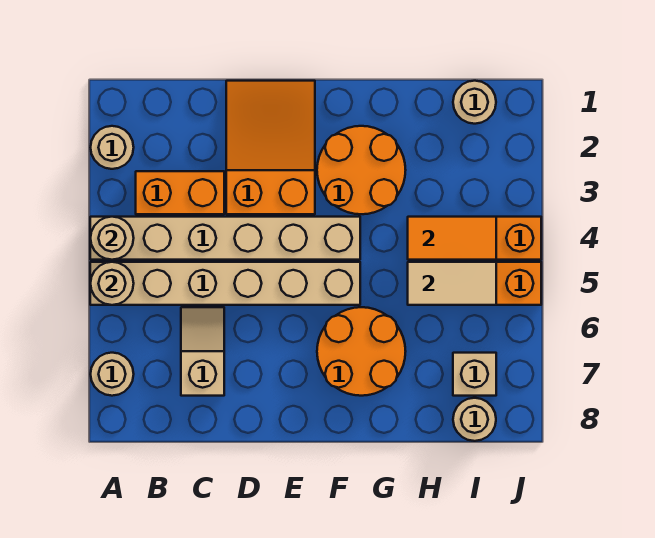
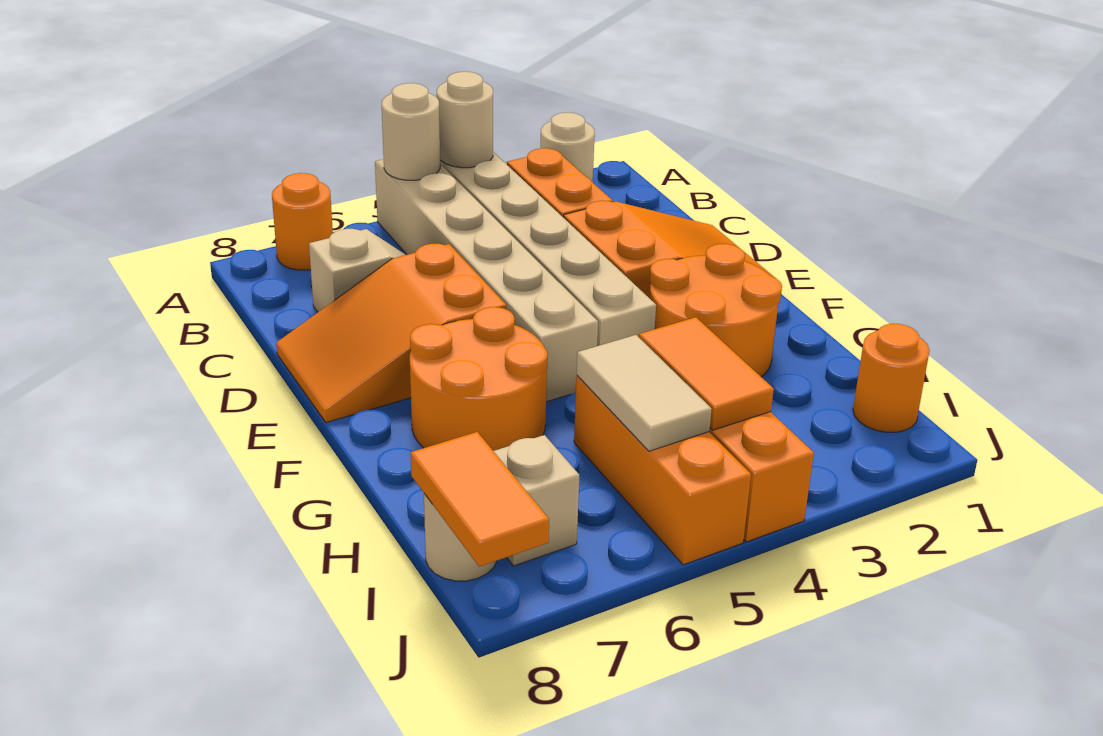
tan round brick A7 level 1 -> orange round brick A7 level 1
none -> orange slope D6:E8 level 1 top 6
tan round brick I1 level 1 -> orange round brick I1 level 1
none -> orange tile I8:J8 level 2

